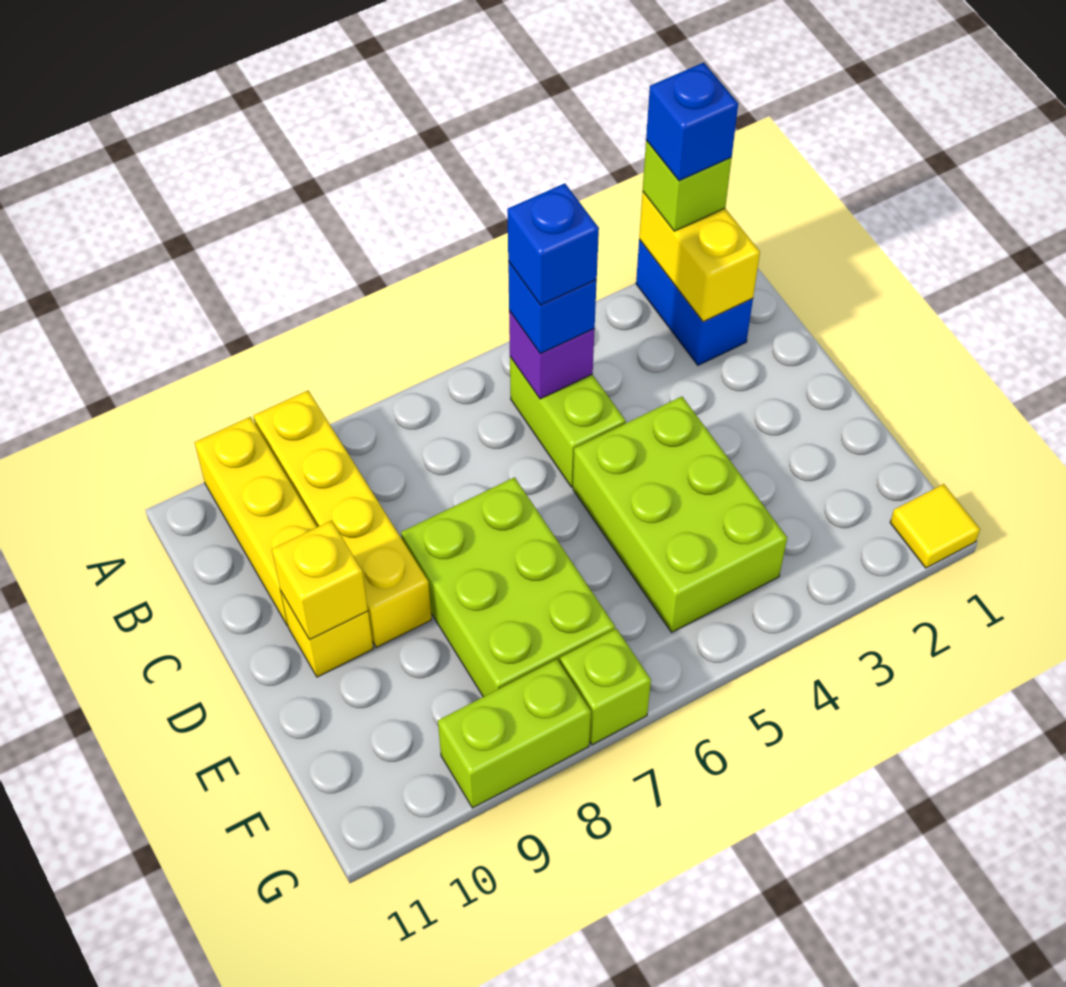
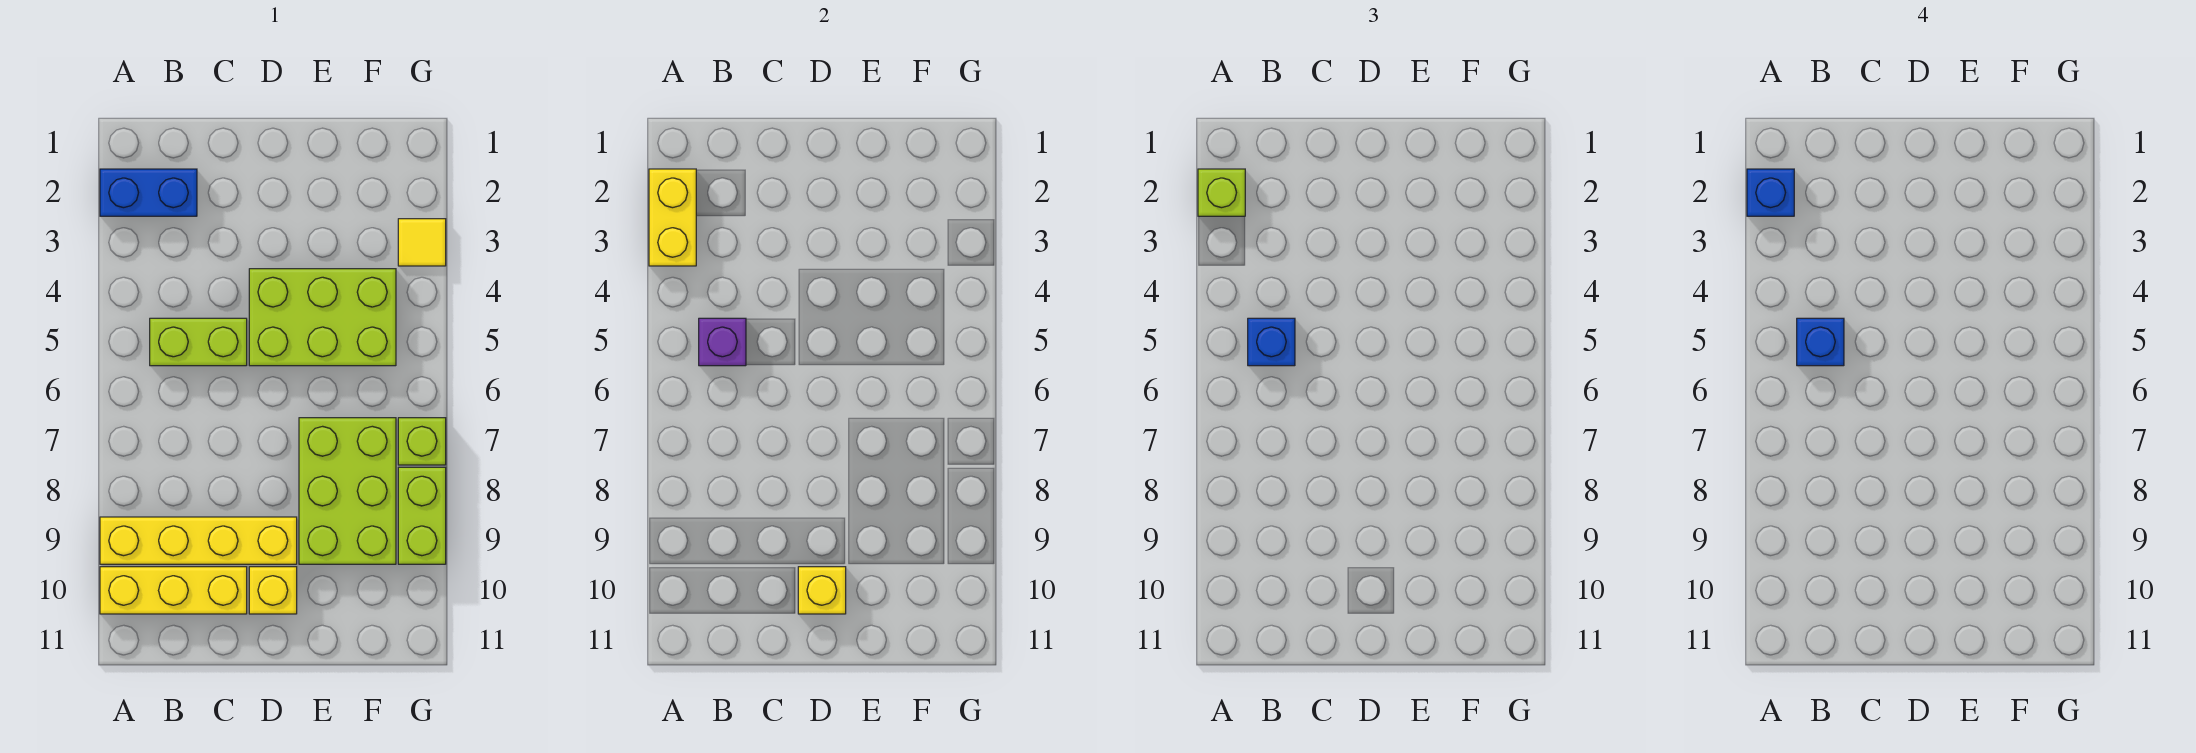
yellow brick A2:B2 level 2 -> yellow brick A2:A3 level 2
lime brick D7:F8 level 1 -> lime brick E7:F9 level 1
yellow tile G1 level 1 -> yellow tile G3 level 1

